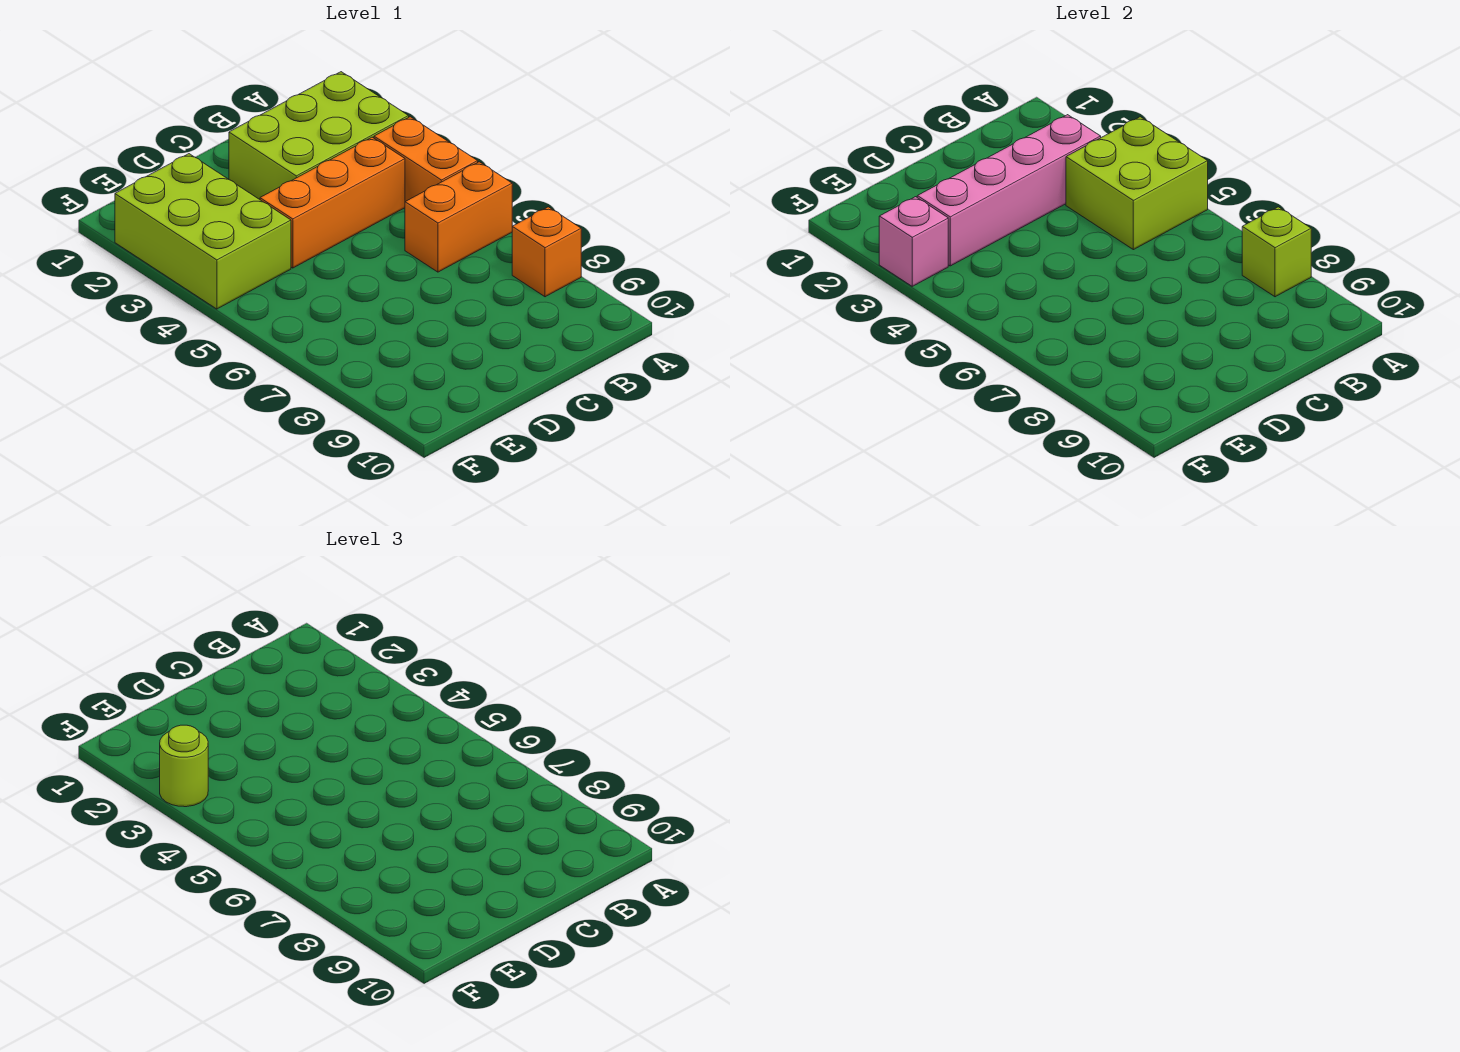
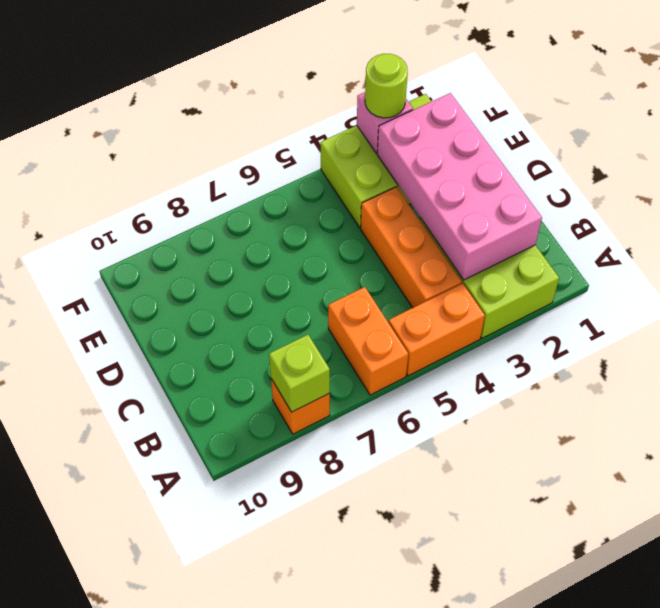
lime brick A4:B5 level 2 -> none
pink brick B3:E3 level 2 -> pink brick B2:E3 level 2

